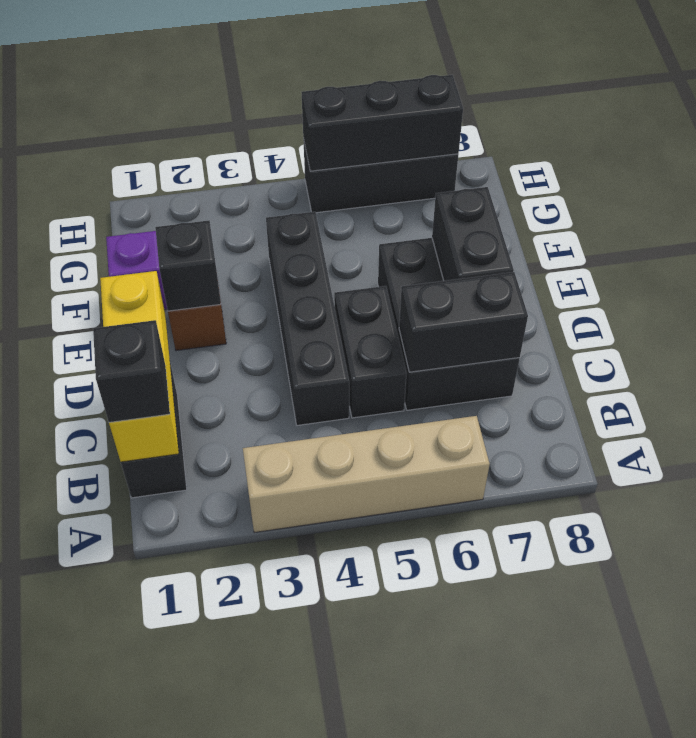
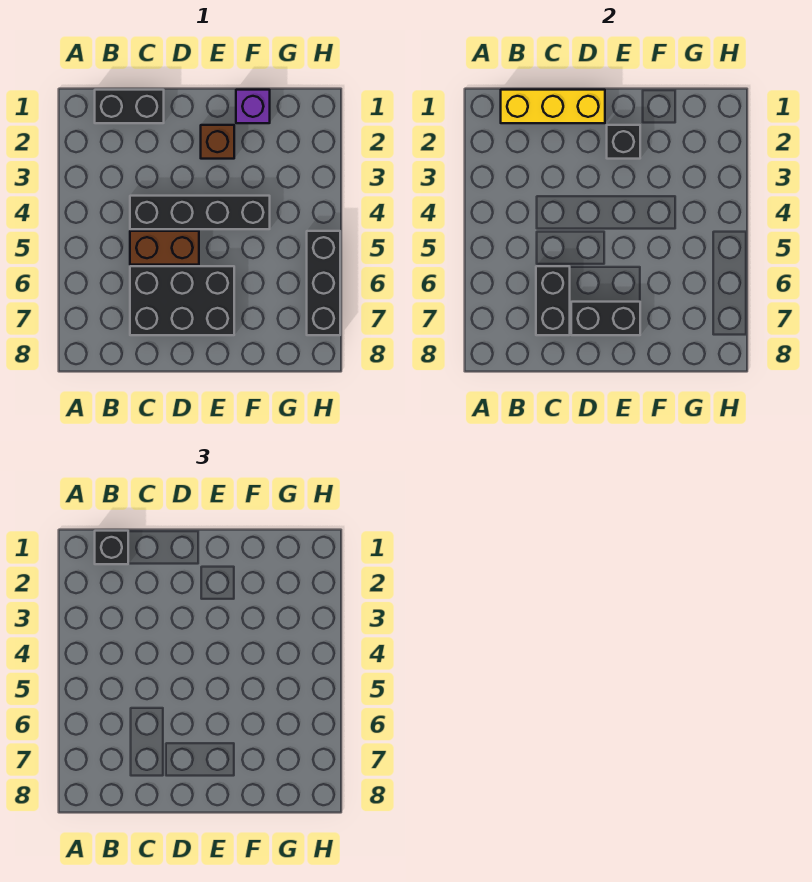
tan brick A3:A6 level 1 -> none
black brick C5:D5 level 1 -> brown brick C5:D5 level 1
black brick H5:H7 level 2 -> none

